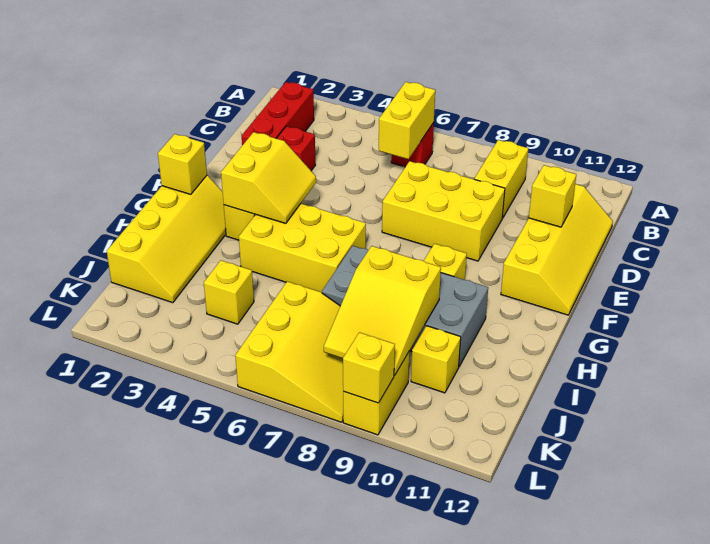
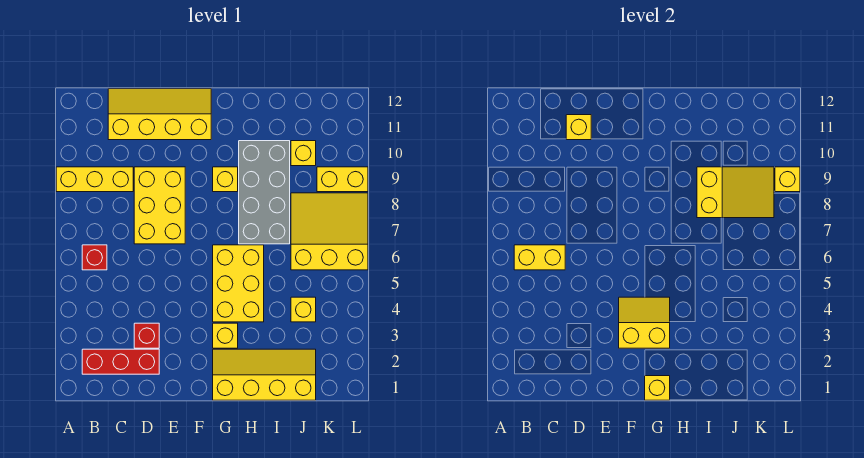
yellow brick B9:C9 level 1 -> yellow brick A9:C9 level 1

